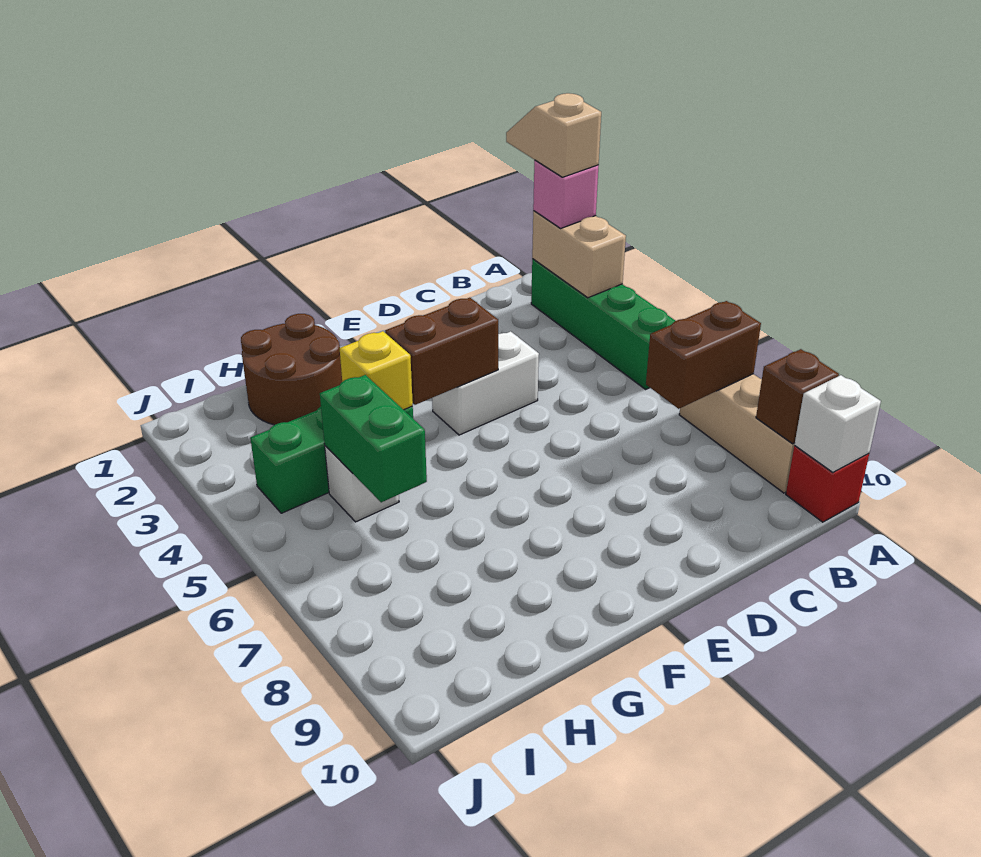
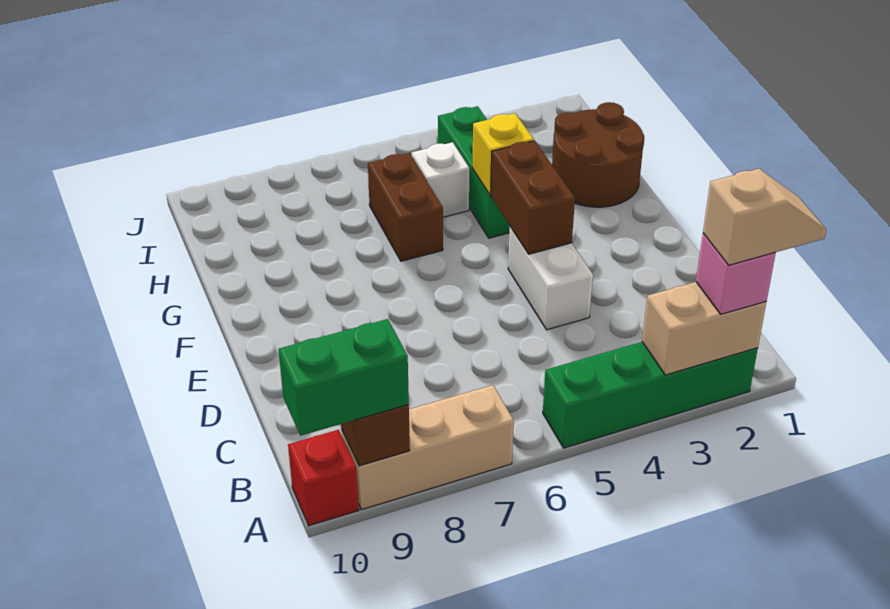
brown brick A7:B7 level 2 -> brown brick G6:H6 level 1
white brick A10 level 2 -> none
green brick H5:H6 level 2 -> green brick A9:A10 level 3

